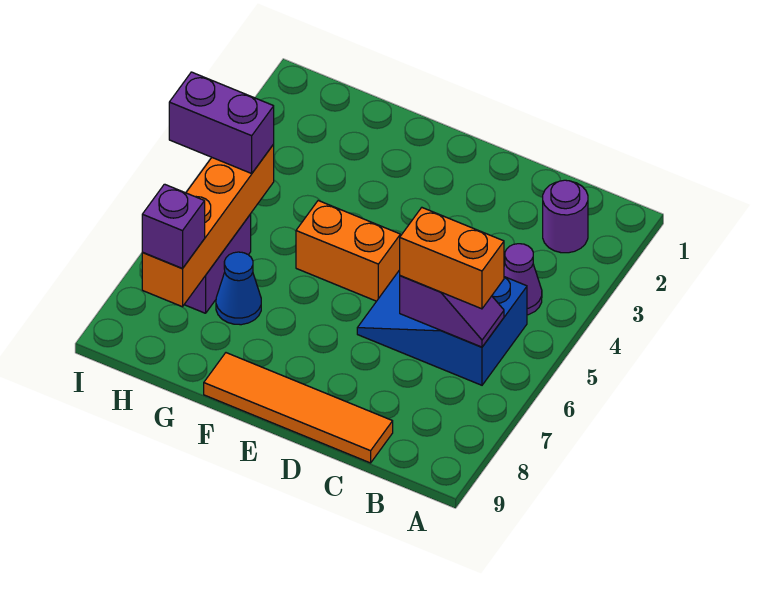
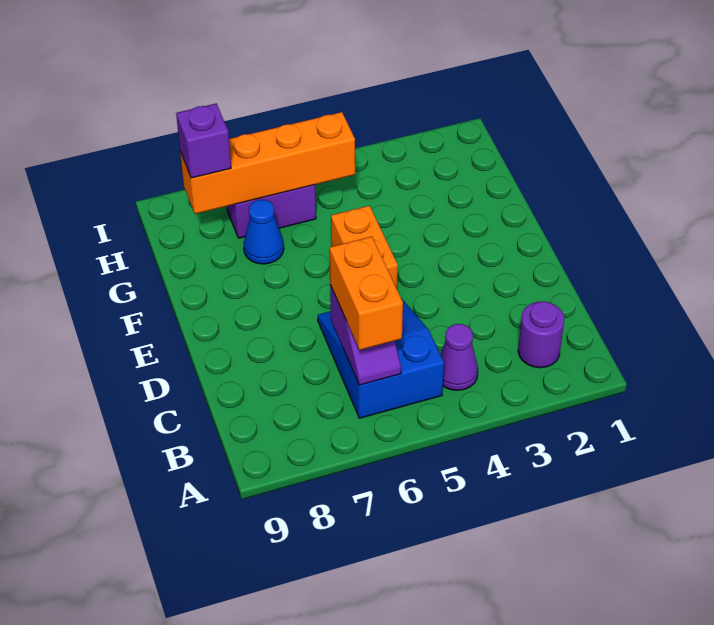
orange tile C9:F9 level 1 -> none
purple brick H5:I5 level 3 -> none

